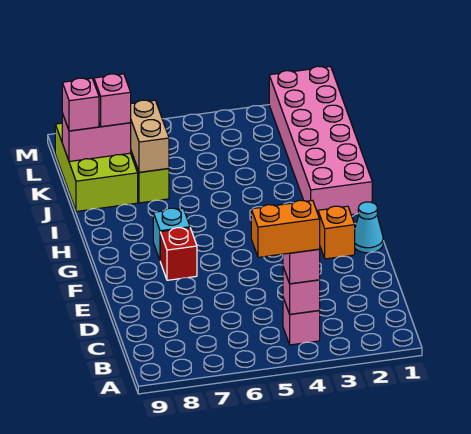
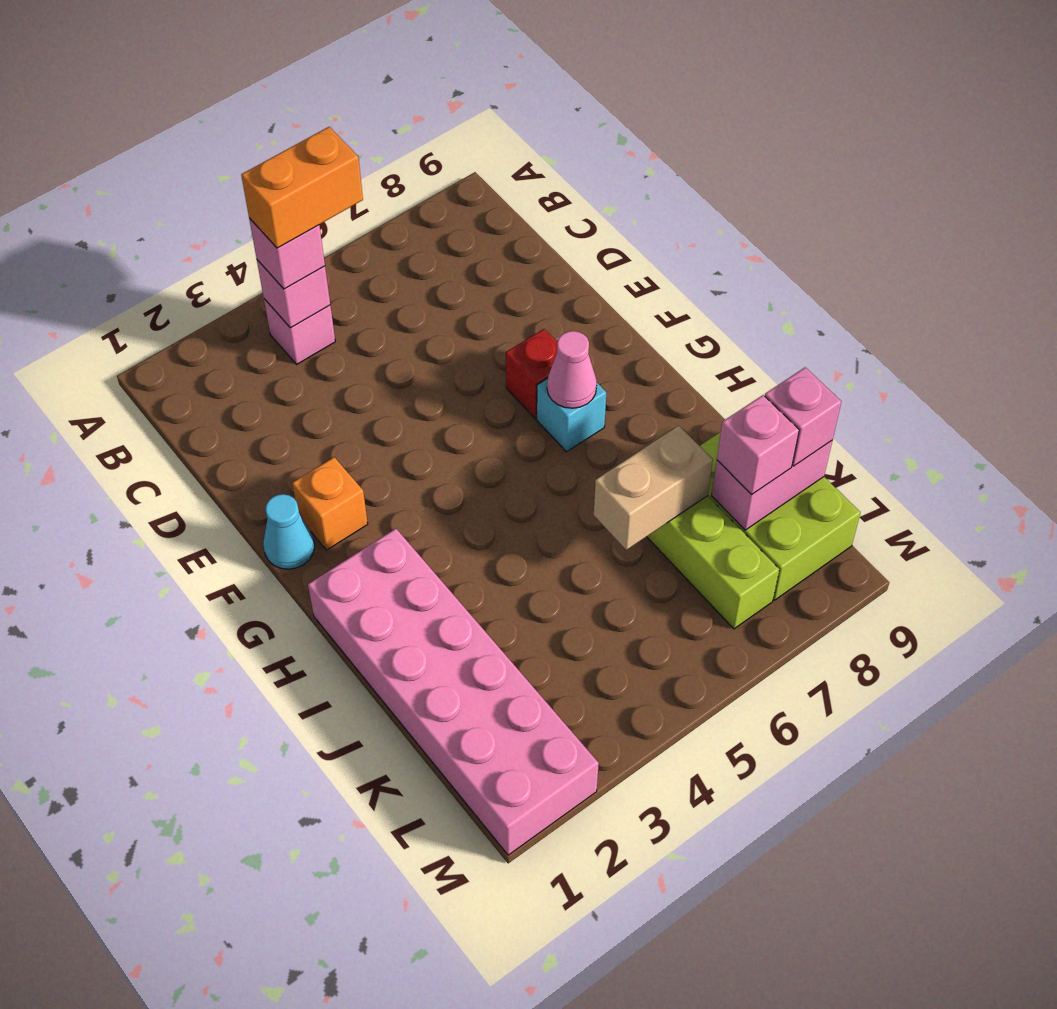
none -> pink cone G7 level 2
tan brick J7:K7 level 2 -> tan brick J6:J7 level 2

